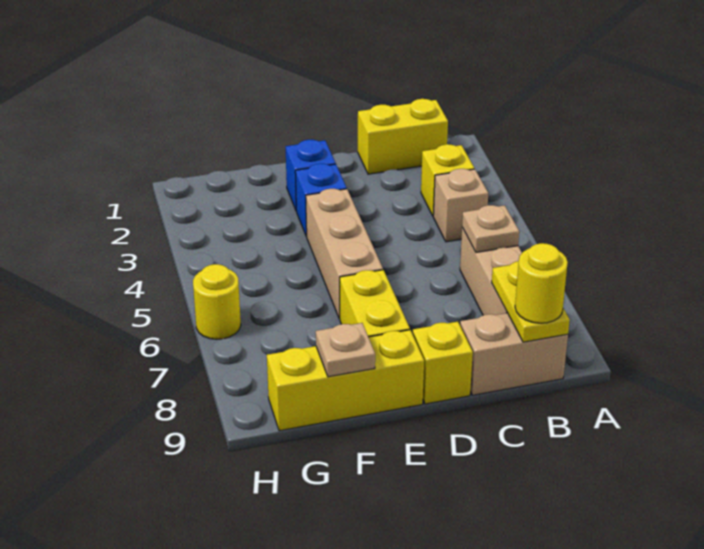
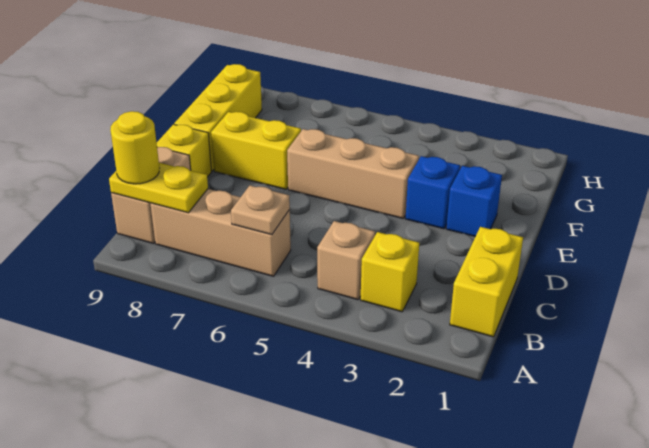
tan plate F9 level 2 -> none
yellow round brick H6 level 1 -> none

